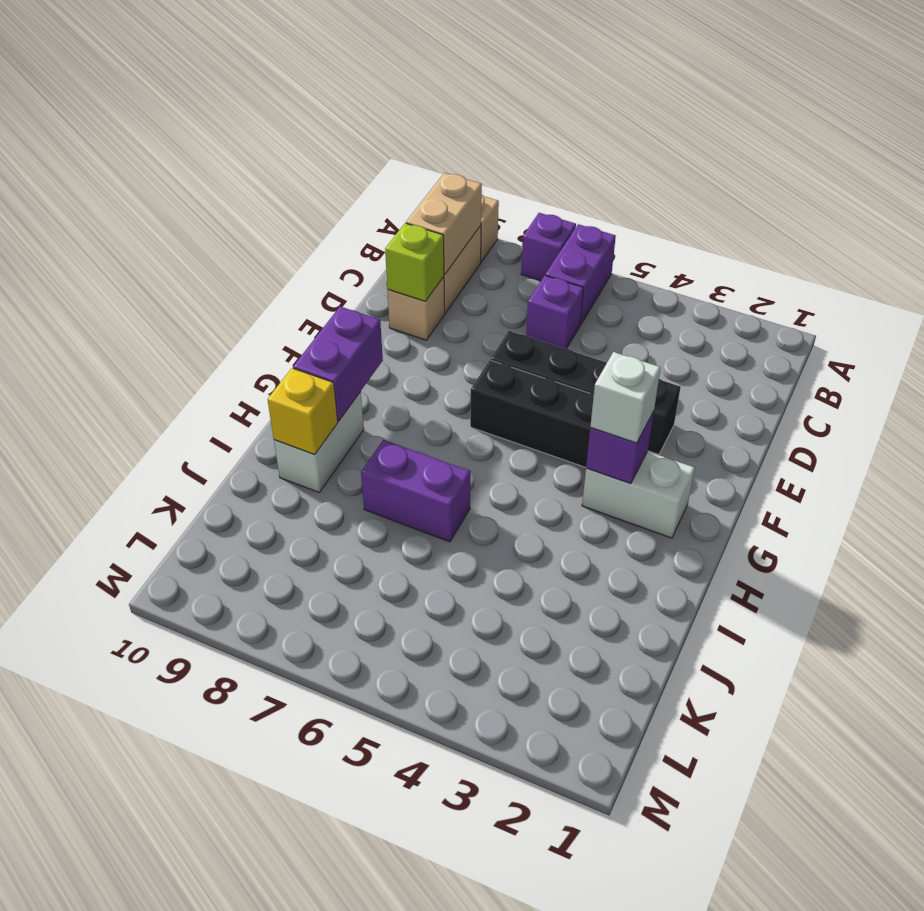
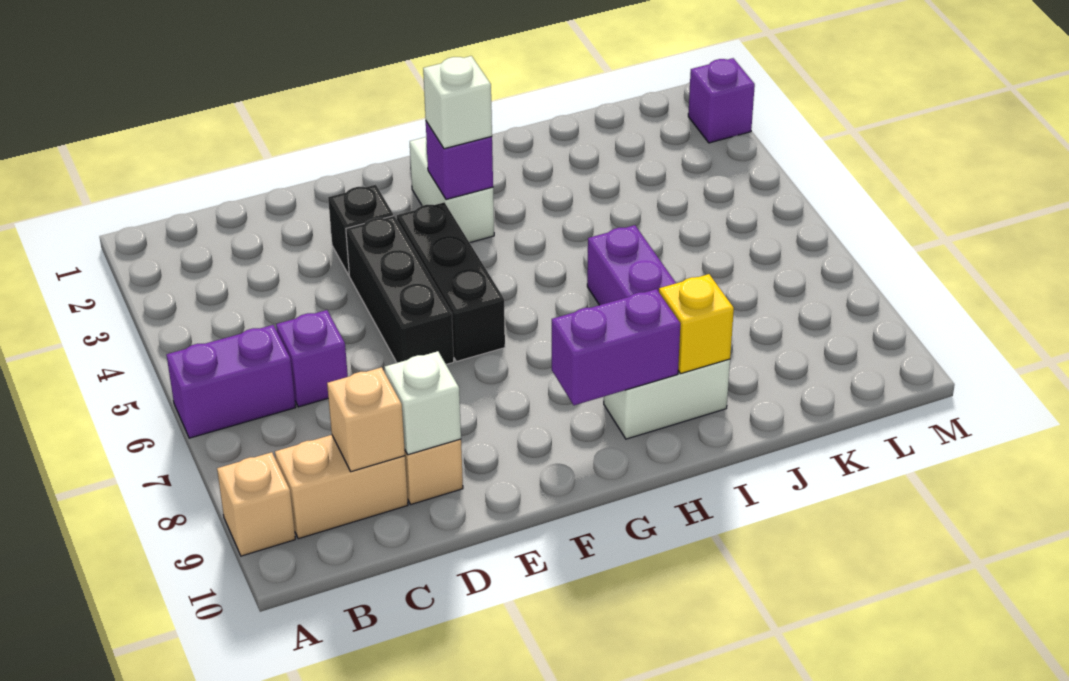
purple brick A7 level 1 -> purple brick M2 level 1
tan brick B9:C9 level 2 -> tan brick C9 level 2
lime brick D9 level 2 -> white brick D9 level 2

